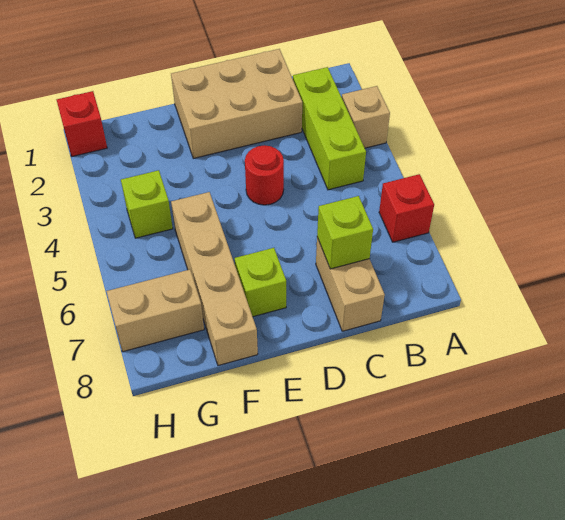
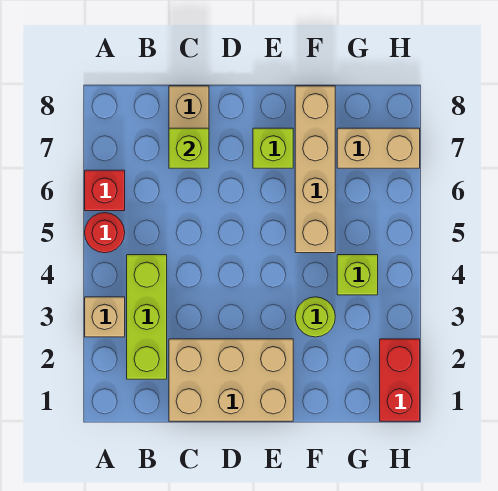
red round brick D4 level 1 -> red round brick A5 level 1
none -> lime round brick F3 level 1
red brick H1 level 1 -> red brick H1:H2 level 1

